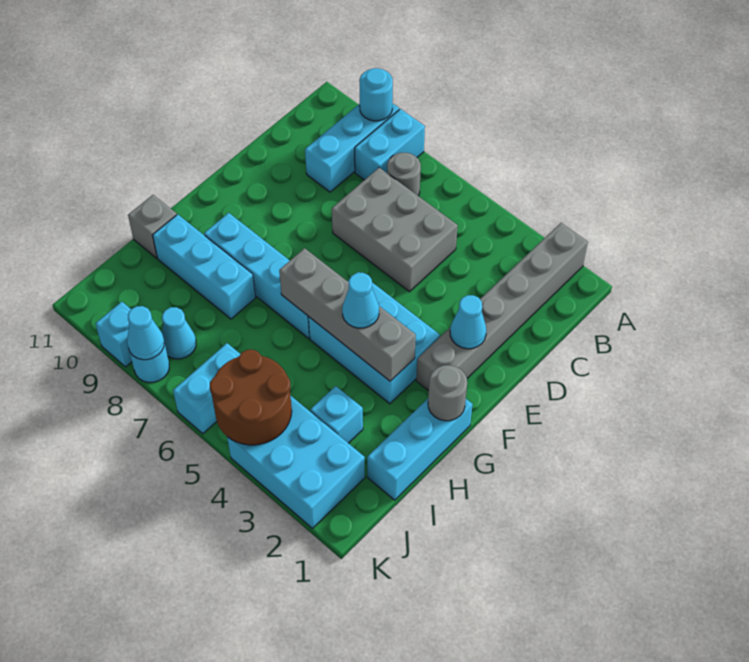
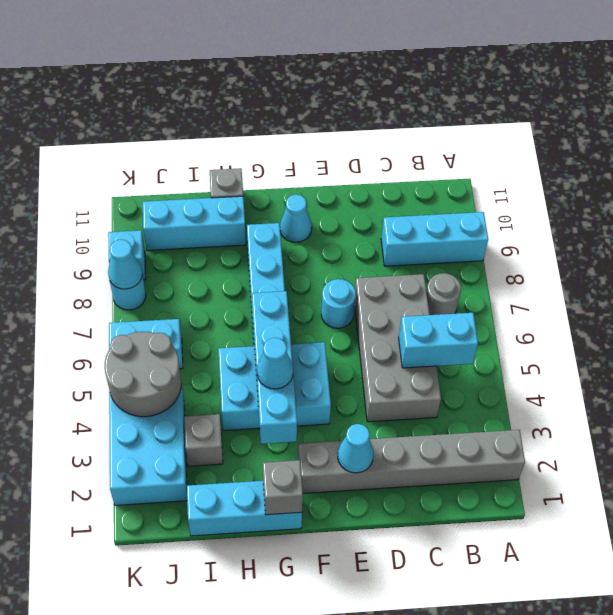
cyan brick A8:B8 level 1 -> cyan brick B5:C5 level 2
cyan round brick A9 level 2 -> cyan round brick E7 level 1
grey brick C5:D7 level 1 -> grey brick C4:D7 level 1
cyan brick F3:G5 level 1 -> cyan brick F4:H5 level 1
grey round brick G1 level 2 -> grey brick G1 level 2
grey brick G3:G6 level 2 -> cyan brick G3:G6 level 2
cyan brick H8:H10 level 1 -> cyan brick H10:J10 level 1
cyan brick I3 level 1 -> grey brick I3 level 1
brown round brick J4:K5 level 2 -> grey round brick J4:K5 level 2
cyan cone J8 level 1 -> cyan cone F10 level 1

